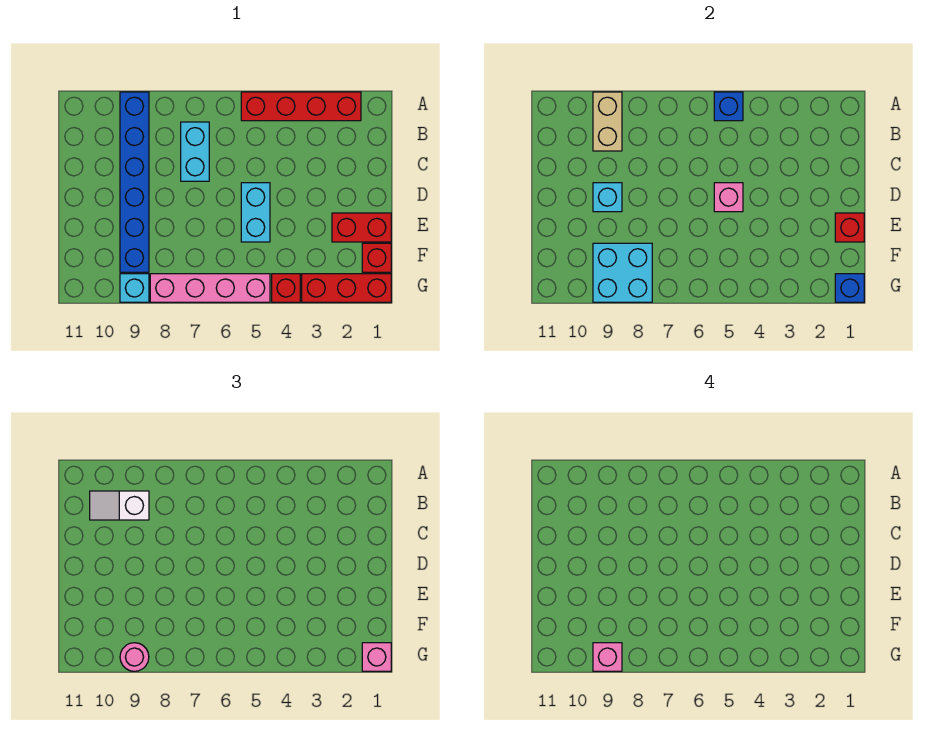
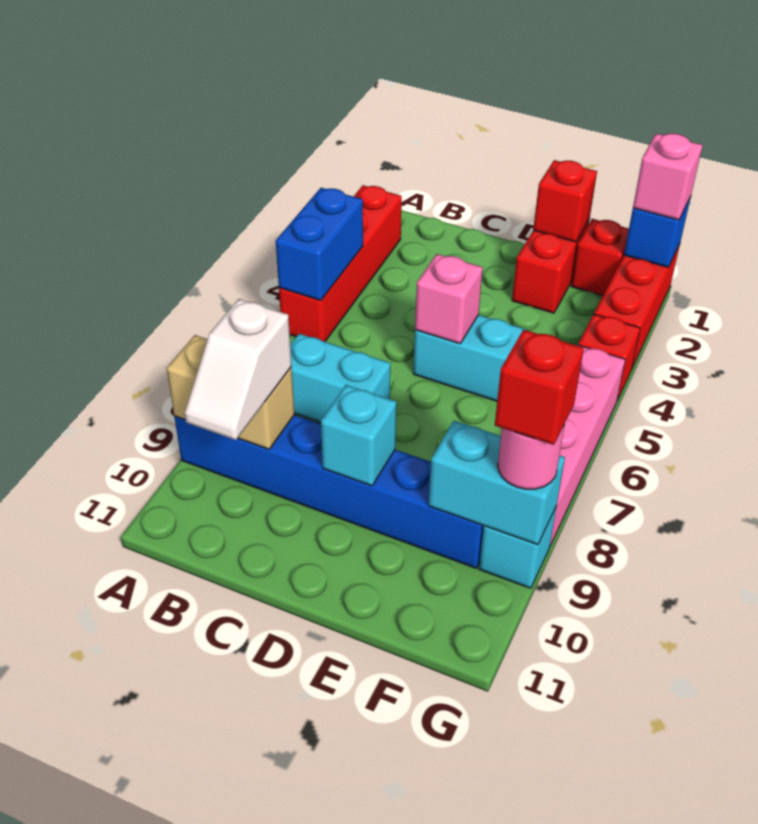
blue brick A5 level 2 -> blue brick A4:A5 level 2
cyan brick F8:G9 level 2 -> cyan brick F9:G9 level 2
pink brick G9 level 4 -> red brick G9 level 4

